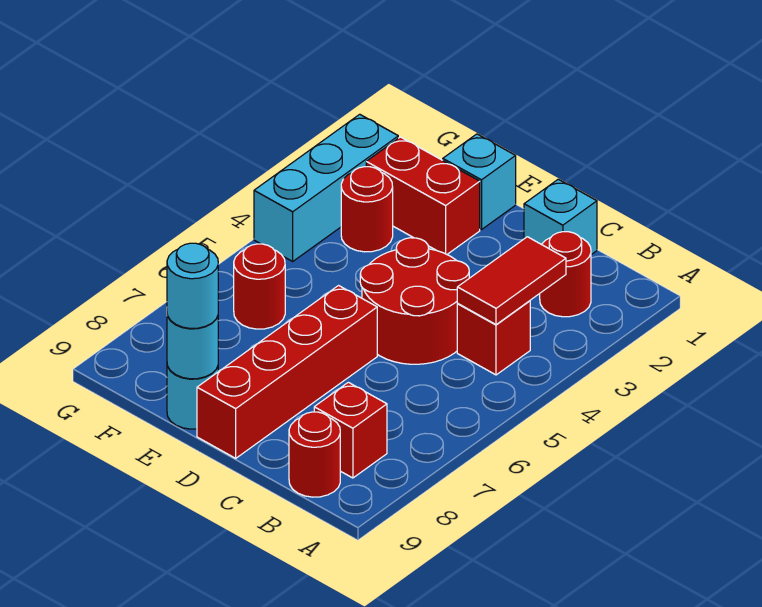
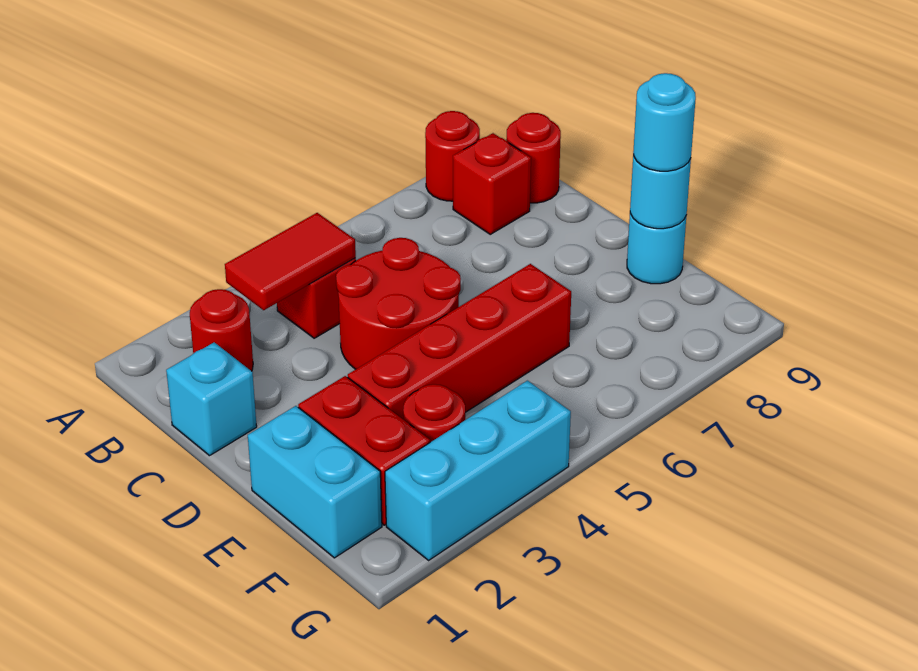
red brick D6:D9 level 1 -> red brick E3:E6 level 1
cyan brick E1 level 1 -> cyan brick E1:F1 level 1
red round brick F6 level 1 -> red round brick A8 level 1

